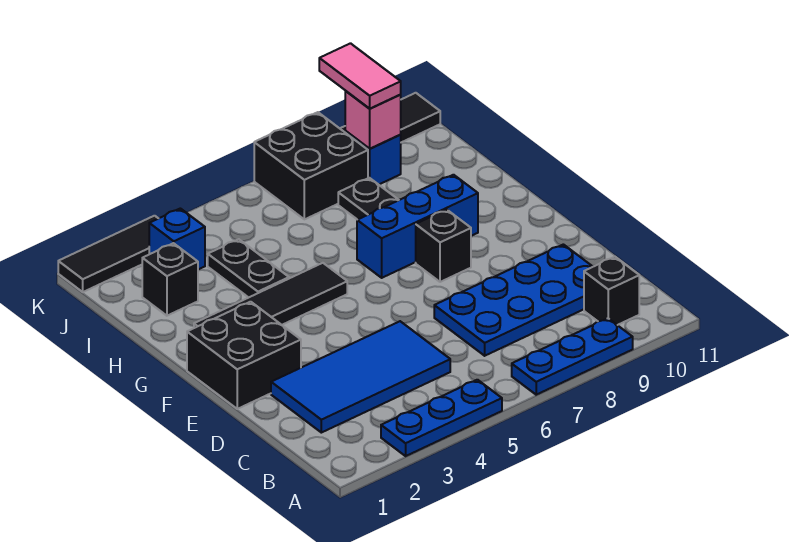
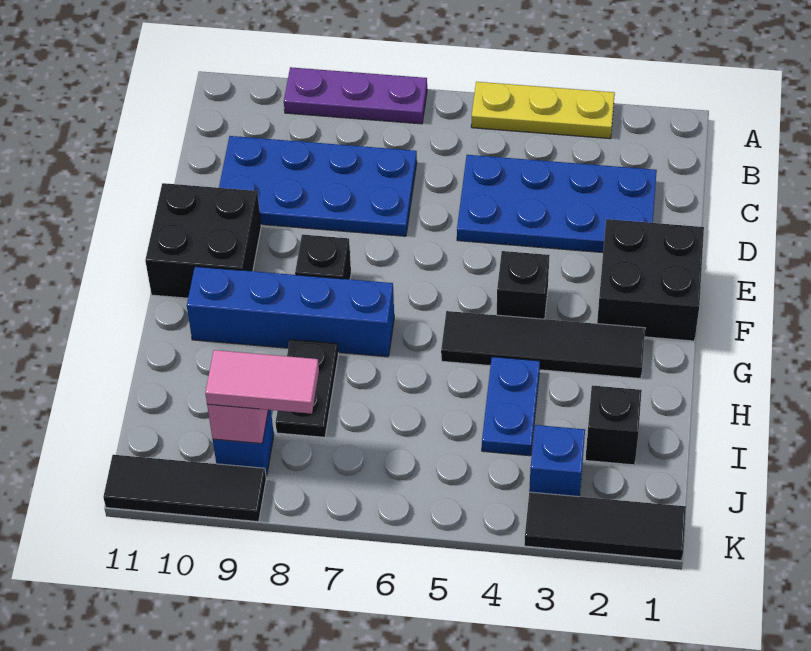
blue plate A3:A5 level 1 -> yellow plate A3:A5 level 1
blue plate A7:A9 level 1 -> purple plate A7:A9 level 1
black brick B10 level 1 -> black brick F4 level 1
blue tile C2:D5 level 1 -> blue plate C2:D5 level 1
blue brick G7:G9 level 1 -> blue brick G7:G10 level 1
black plate H4:I4 level 1 -> blue plate H4:I4 level 1
black brick J7:K8 level 1 -> black brick E10:F11 level 1
pink tile J9:K9 level 3 -> pink tile J8:J9 level 3

